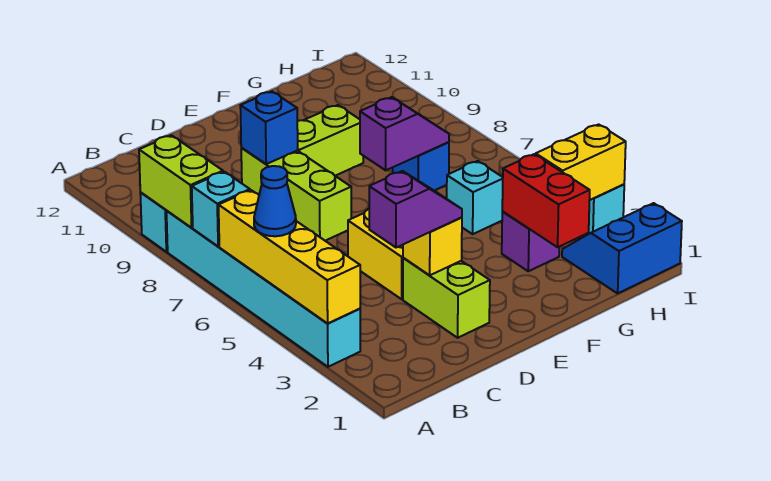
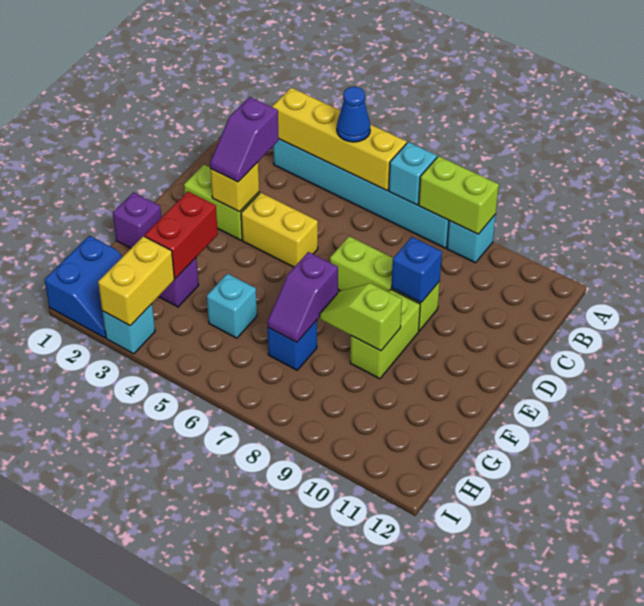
none -> purple brick F1 level 1
none -> lime slope F8:F9 level 2 top 9
red brick G2:G3 level 2 -> red brick F3:G3 level 2

